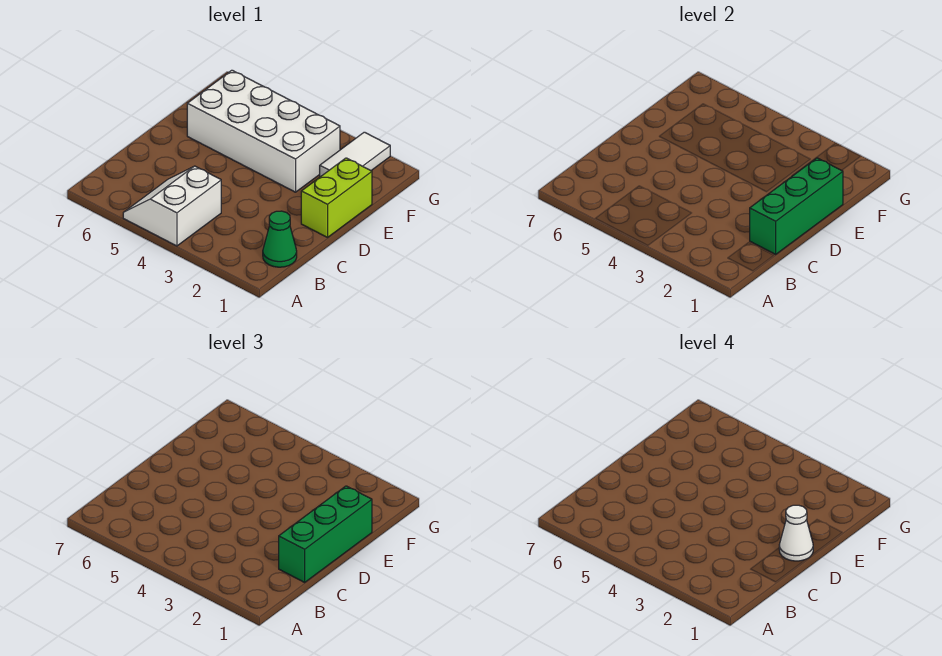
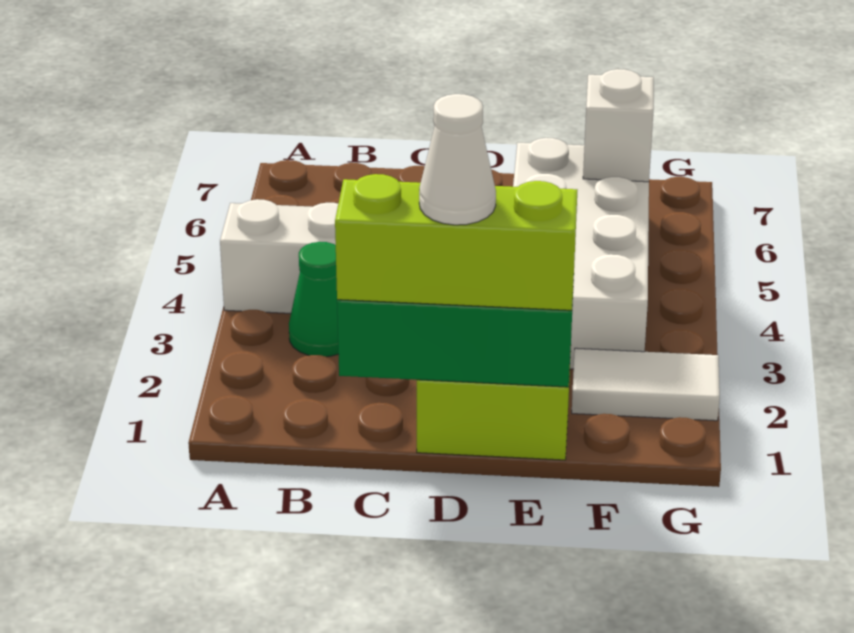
green cone B1 level 1 -> green cone B3 level 1
green brick C1:E1 level 3 -> lime brick C1:E1 level 3
none -> white brick F6 level 2

